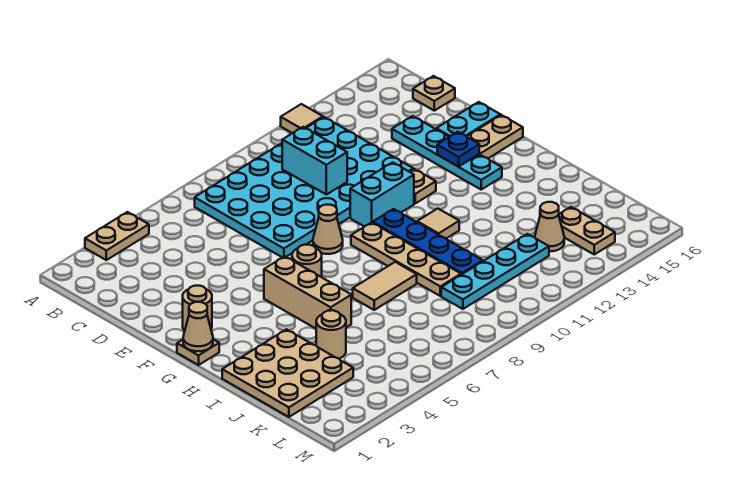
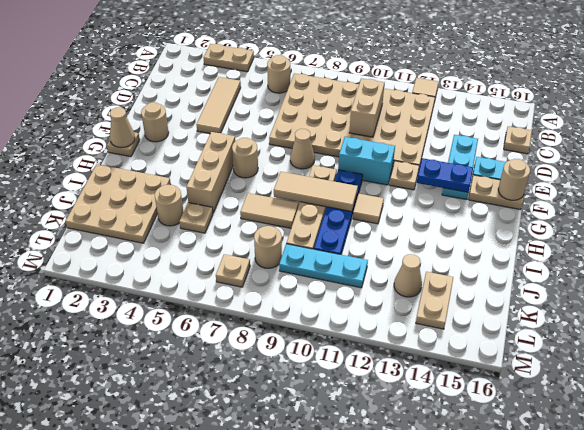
none -> tan round brick B6 level 1
cyan plate B7:E12 level 1 -> tan plate B7:E12 level 1
none -> tan tile C4:E4 level 1
cyan brick C10:D10 level 2 -> tan brick C10:D10 level 2
cyan plate D14:G14 level 1 -> cyan plate D14:F14 level 1
blue plate F14 level 2 -> blue plate F13:F14 level 2
none -> tan round brick F16 level 2
none -> tan tile H8:H10 level 2
none -> tan plate J5 level 1
none -> tan round brick K8 level 1
cyan plate K9:K12 level 1 -> cyan plate K9:K11 level 1
none -> tan plate L7 level 1

